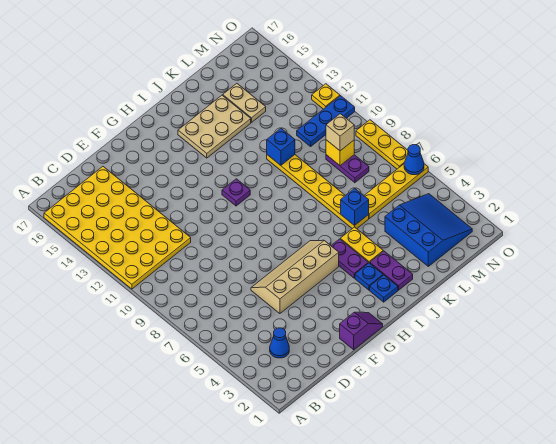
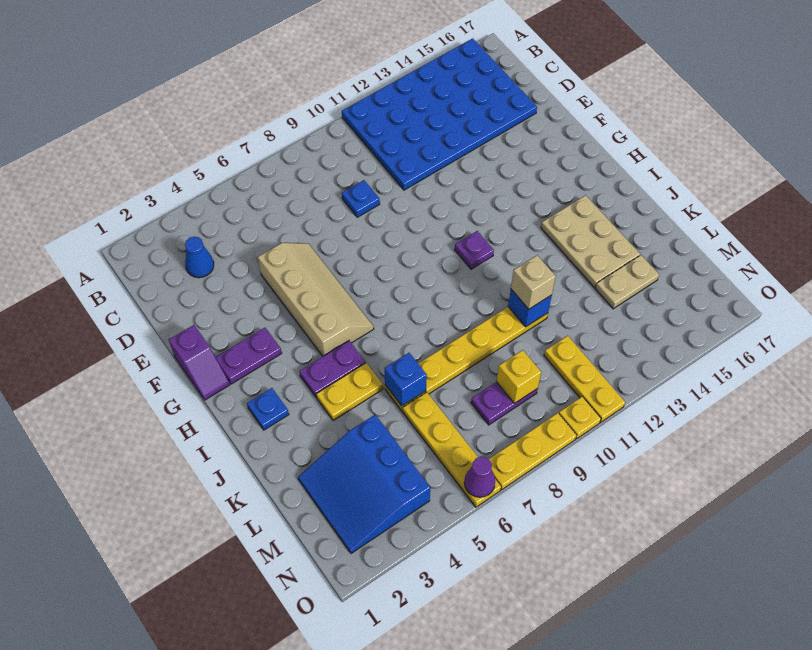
yellow plate A11:D16 level 1 -> blue plate A11:D16 level 1
blue plate I3 level 1 -> blue plate D9 level 1
purple plate J2:J3 level 1 -> purple plate G2:G3 level 1
blue slope L2:N4 level 1 top L -> blue slope L2:N4 level 1 top 4
tan brick M9 level 3 -> tan brick K11 level 3
blue plate M11:O11 level 1 -> yellow plate M11:O11 level 1
blue cone O6 level 2 -> purple cone O6 level 2
yellow plate O12 level 1 -> yellow plate O10 level 1

